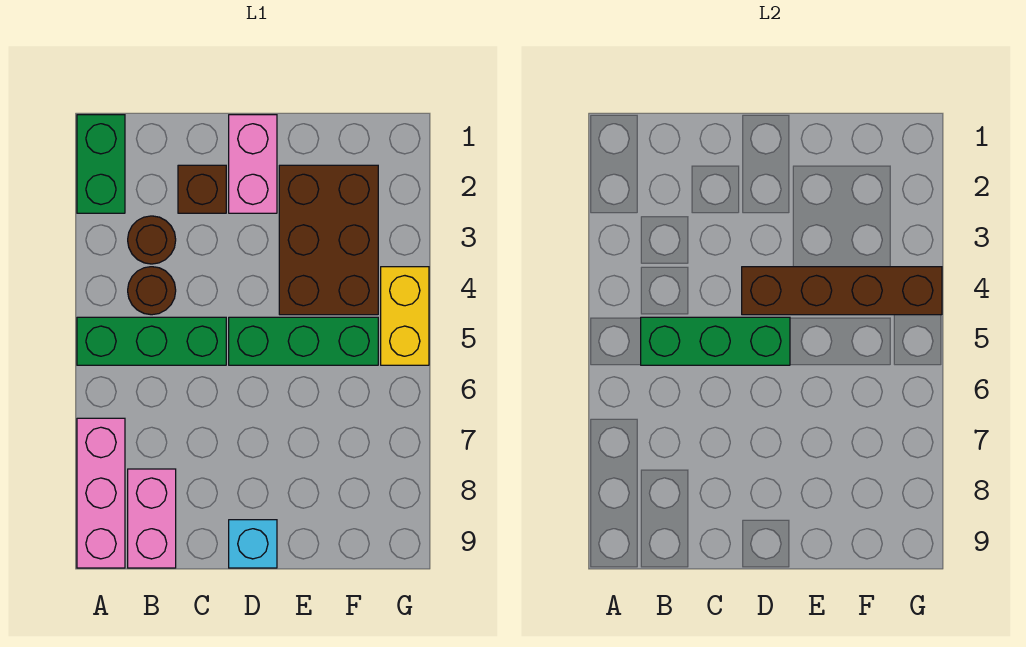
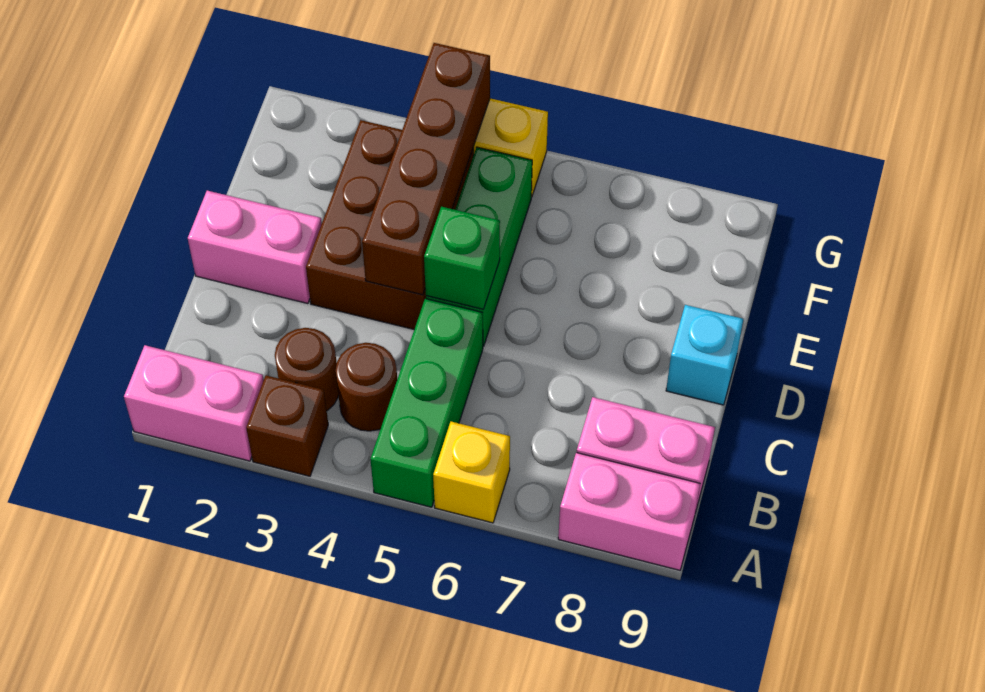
green brick A1:A2 level 1 -> pink brick A1:A2 level 1
none -> yellow brick A6 level 1
pink brick A7:A9 level 1 -> pink brick A8:A9 level 1
green brick B5:D5 level 2 -> green brick D5 level 2
brown brick C2 level 1 -> brown brick A3 level 1
brown brick E2:F4 level 1 -> brown brick D3:F4 level 1

